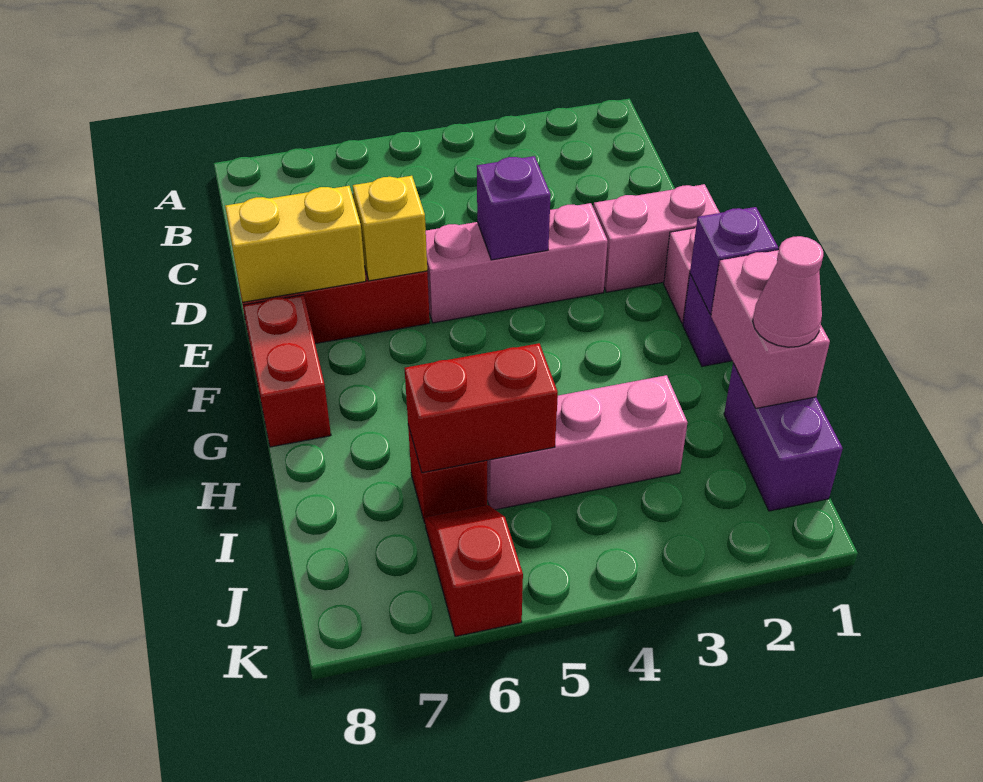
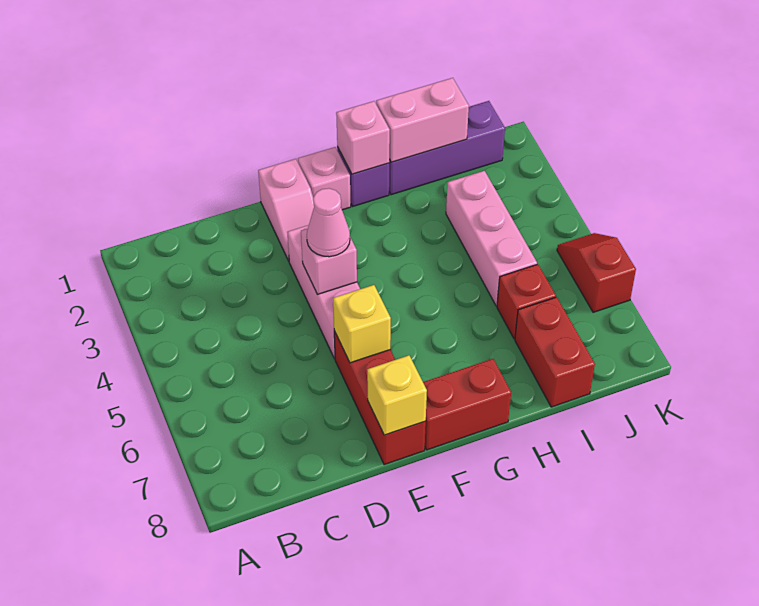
pink brick E1:E2 level 1 -> pink slope E1:E2 level 1 top 1
purple brick E4 level 2 -> pink brick E4 level 2
yellow brick E7:E8 level 2 -> yellow brick E8 level 2
purple brick G1 level 2 -> pink brick G1 level 2
purple brick I1:J1 level 1 -> purple brick H1:J1 level 1
pink cone I1 level 3 -> pink cone E4 level 3
red brick I5:I6 level 2 -> red brick I7:I8 level 1
red slope J6:K6 level 1 top K -> red slope K5:K6 level 1 top 6

